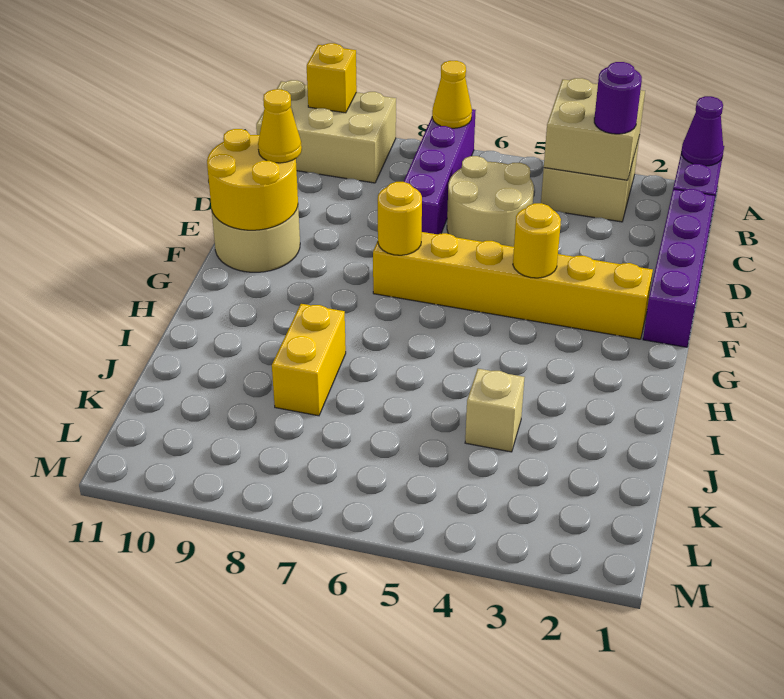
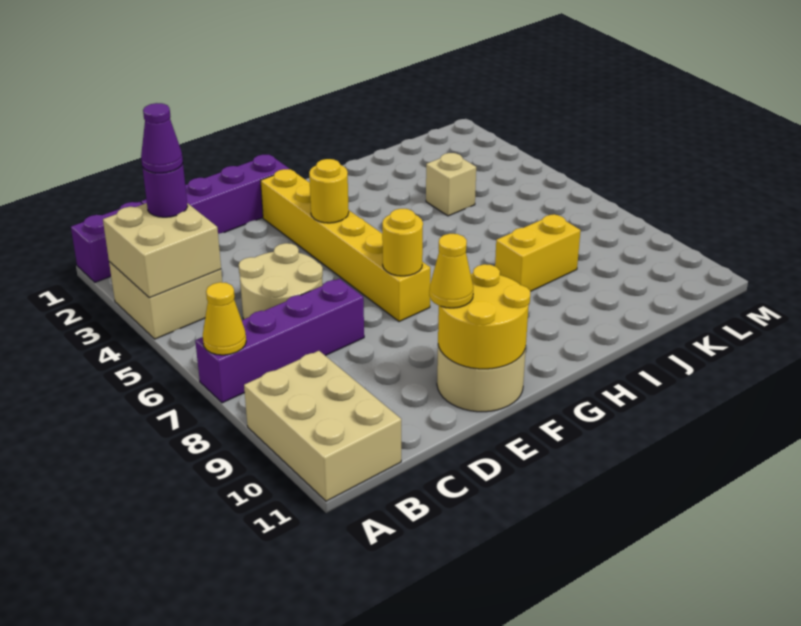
purple cone A1 level 2 -> purple cone B3 level 4
yellow brick A10 level 2 -> none

